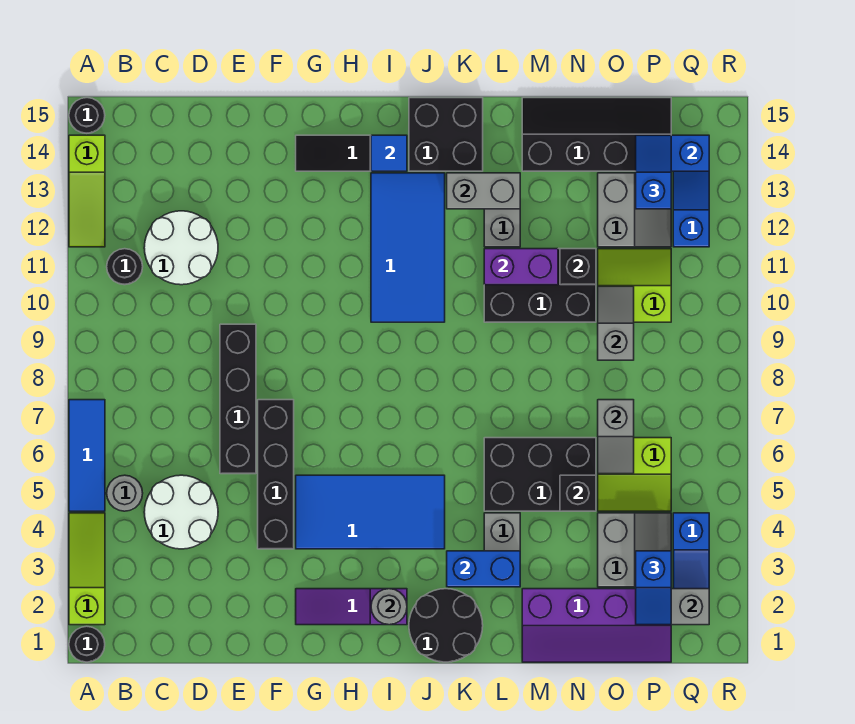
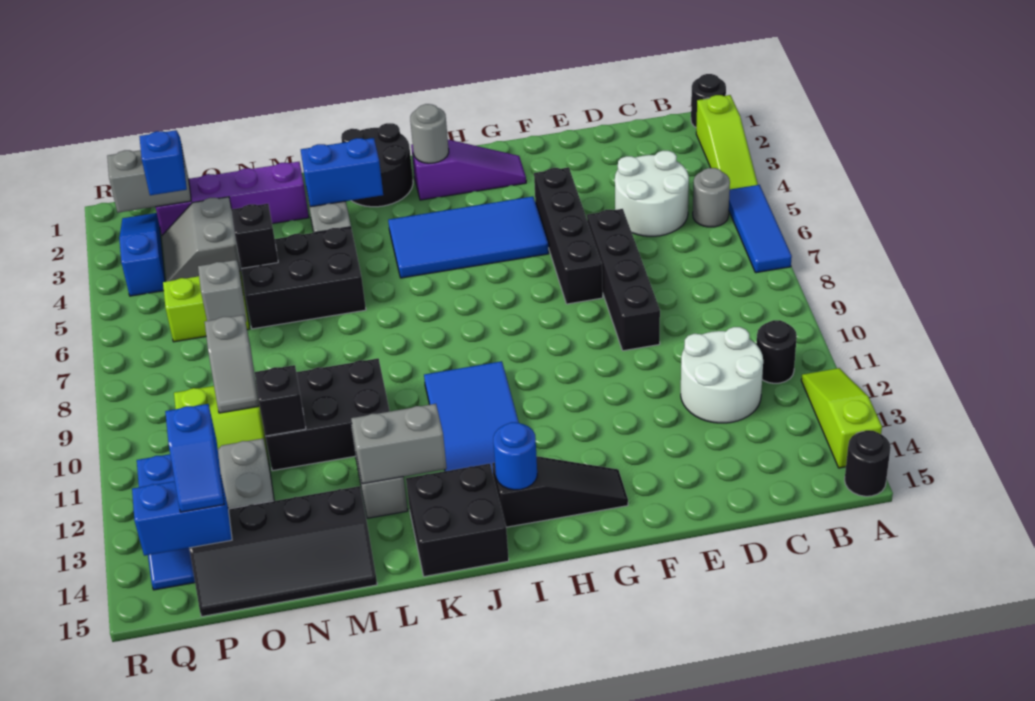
blue tile I14 level 2 -> blue round brick I14 level 2
purple brick L11:M11 level 2 -> none

